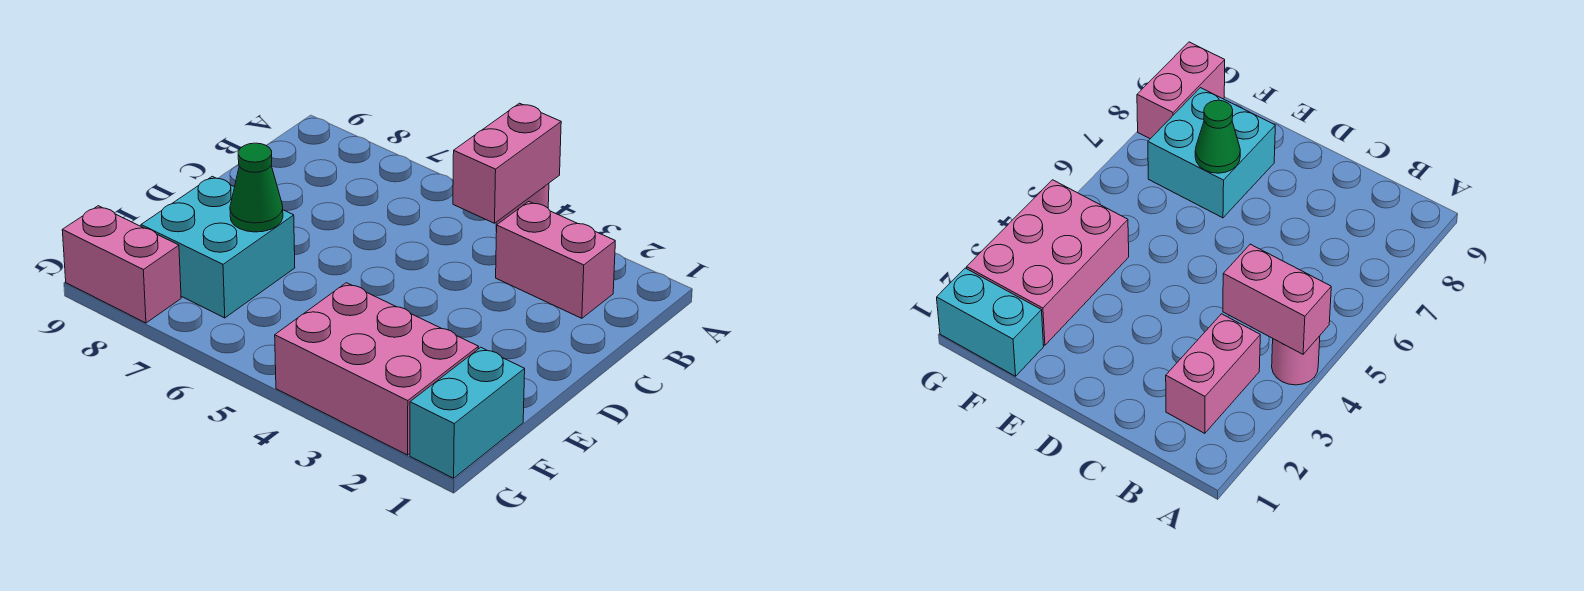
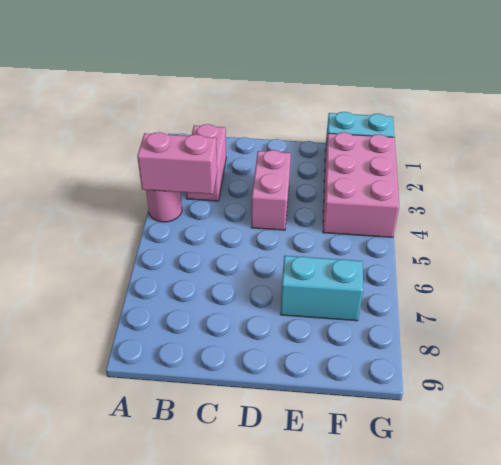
cyan brick E7:F8 level 1 -> cyan brick E7:F7 level 1
green cone E7 level 2 -> none
pink brick G8:G9 level 1 -> pink brick D3:D4 level 1

